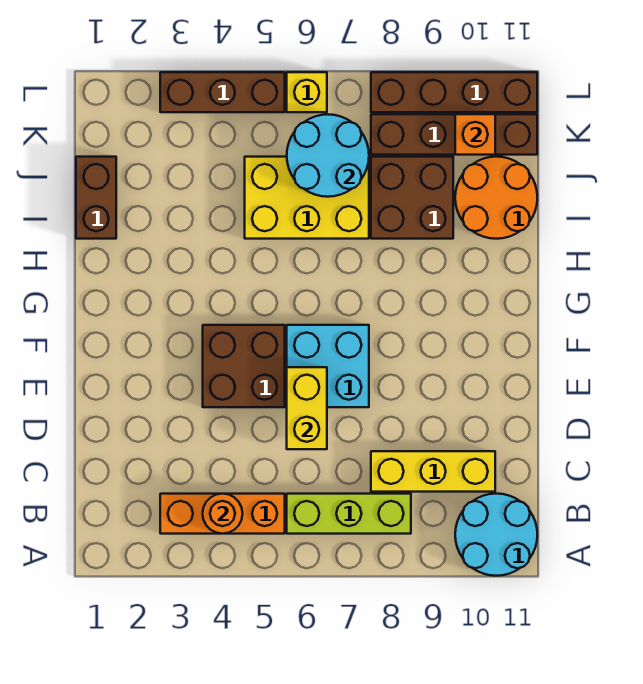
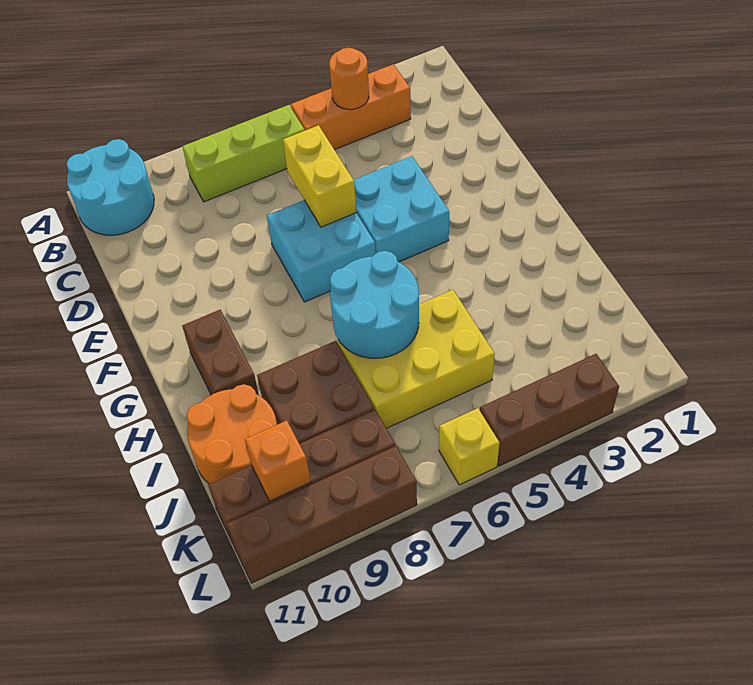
yellow brick C8:C10 level 1 -> none
brown brick E4:F5 level 1 -> cyan brick E4:F5 level 1
brown brick I1:J1 level 1 -> brown brick G10:H10 level 1
cyan round brick J6:K7 level 2 -> cyan round brick H6:I7 level 2

